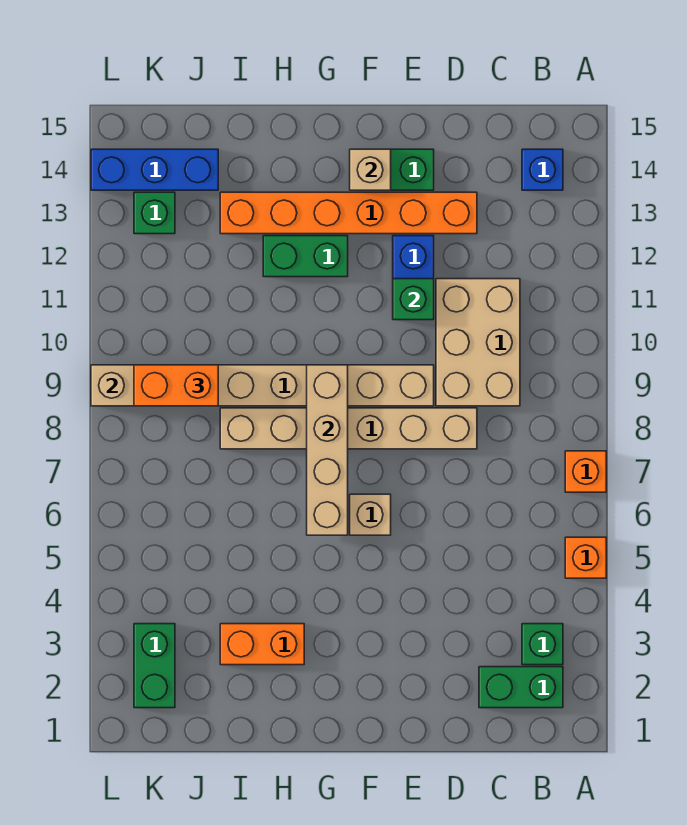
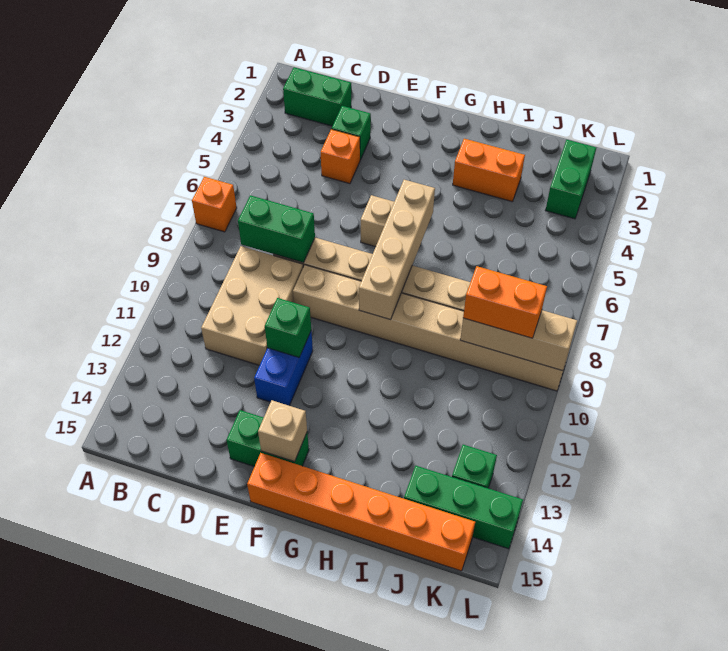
orange brick A5 level 1 -> orange brick D4 level 1
green brick B3 level 1 -> green brick D3 level 1
blue brick B14 level 1 -> none
orange brick D13:I13 level 1 -> orange brick F15:K15 level 1
green brick G12:H12 level 1 -> green brick C8:D8 level 2
blue brick J14:L14 level 1 -> green brick J14:L14 level 1

